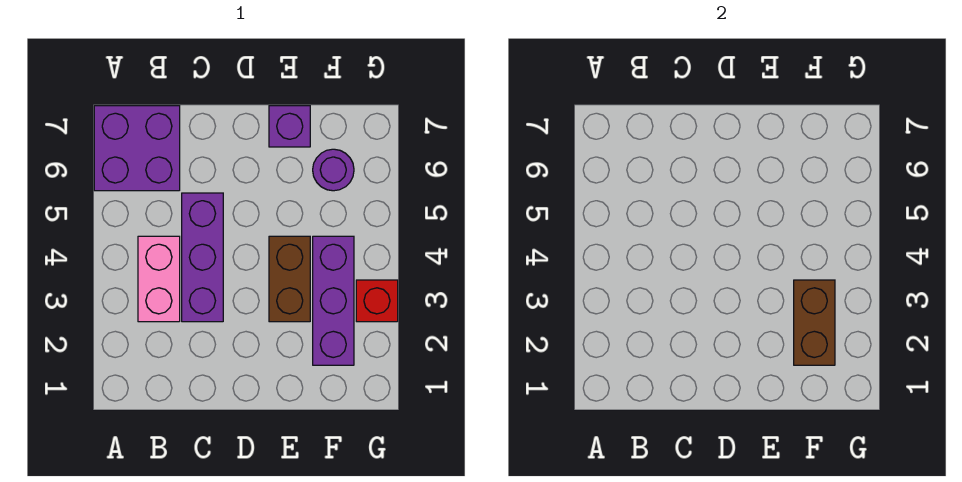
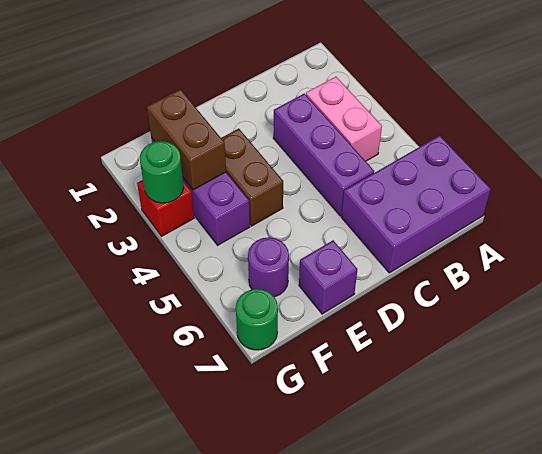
purple brick A6:B7 level 1 -> purple brick A6:C7 level 1
none -> green round brick G3 level 2
none -> green round brick G7 level 1

